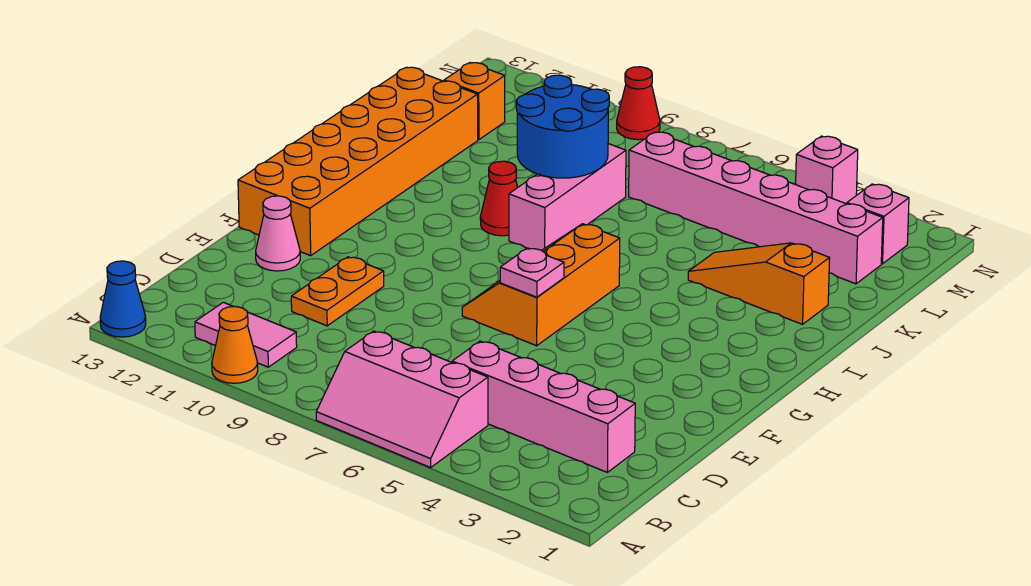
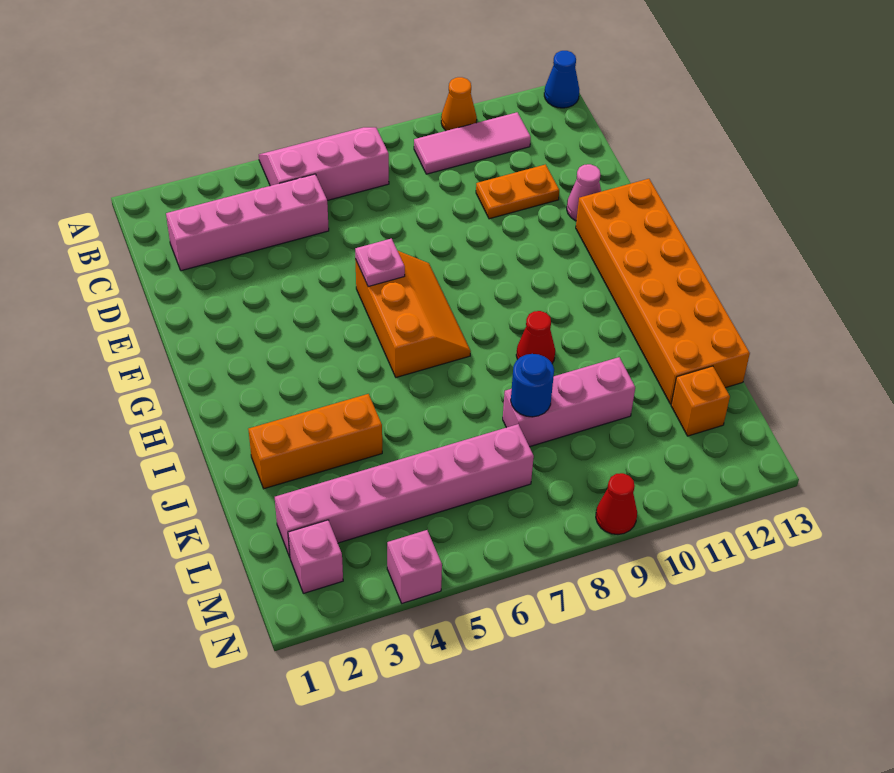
pink tile B10:B11 level 1 -> pink tile B9:B11 level 1
orange plate D10:E10 level 1 -> orange plate D10:D11 level 1
pink brick I8:K8 level 1 -> pink brick K8:K10 level 1
orange slope J2:J4 level 1 top 2 -> orange brick J2:J4 level 1
blue round brick J8:K9 level 2 -> blue round brick K8 level 2

